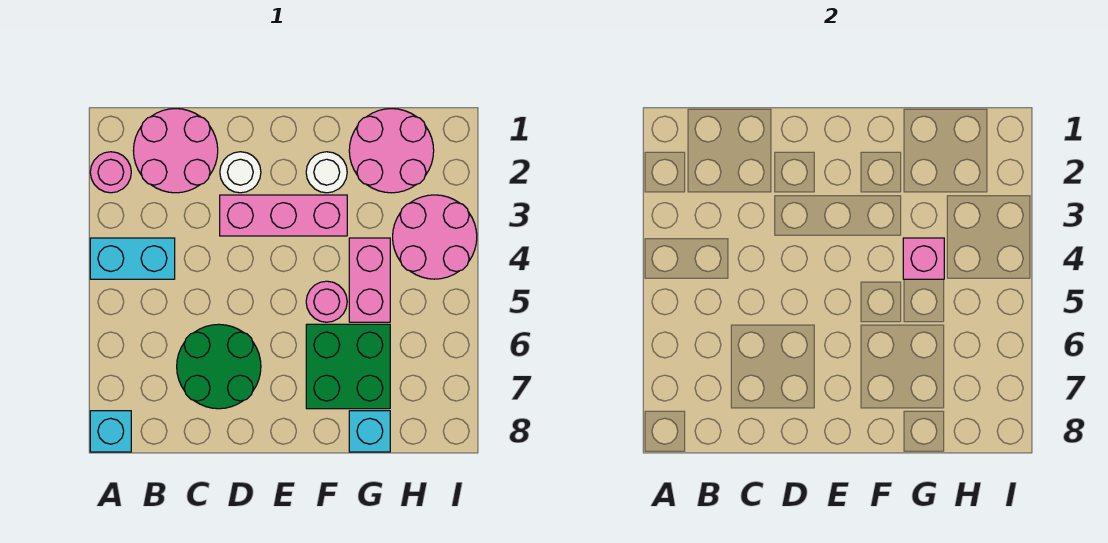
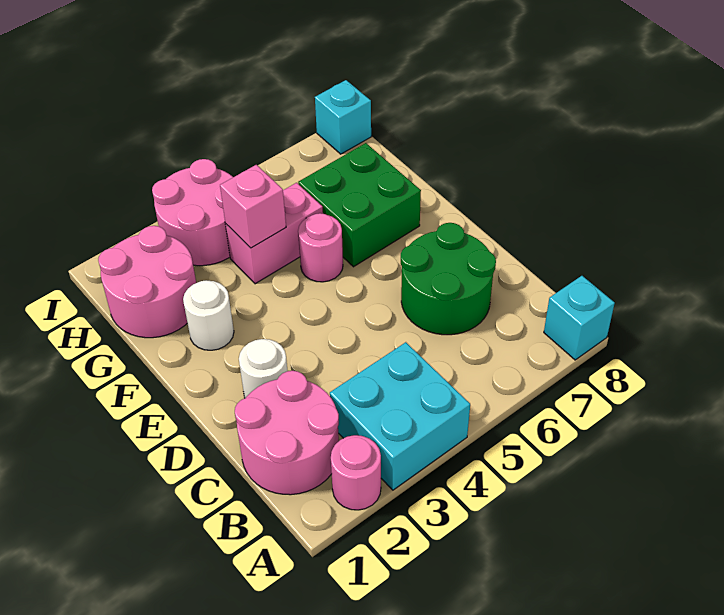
cyan brick A4:B4 level 1 -> cyan brick A3:B4 level 1
pink brick D3:F3 level 1 -> none
cyan brick G8 level 1 -> cyan brick I8 level 1

